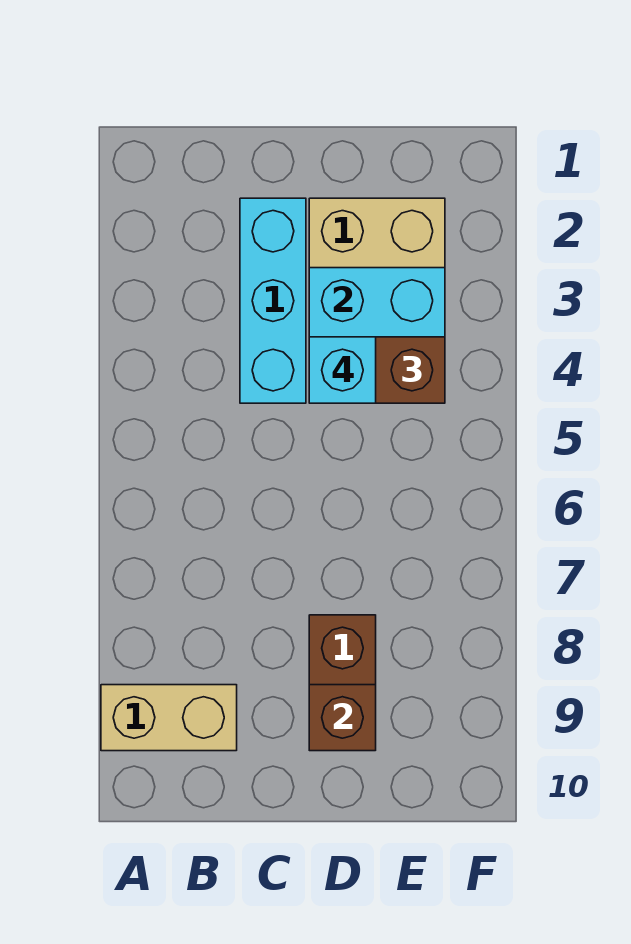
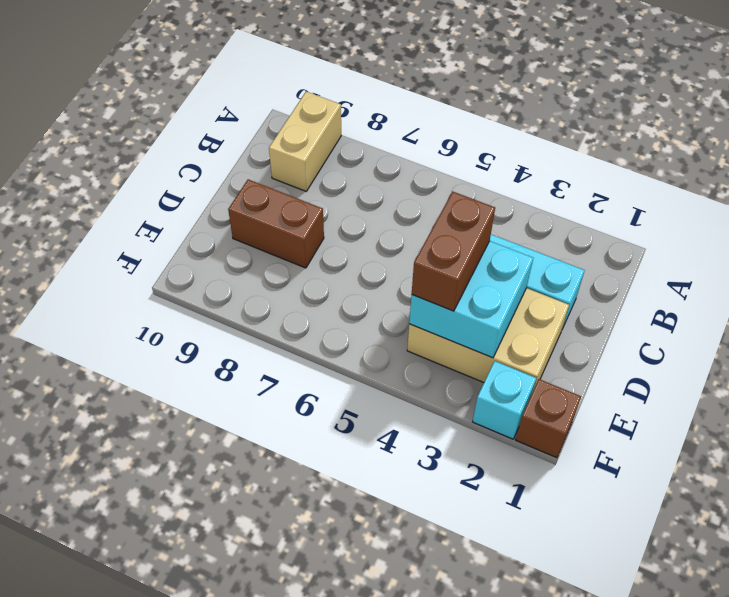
cyan brick D4 level 4 -> cyan brick F2 level 1
brown brick D9 level 2 -> brown brick F1 level 1

